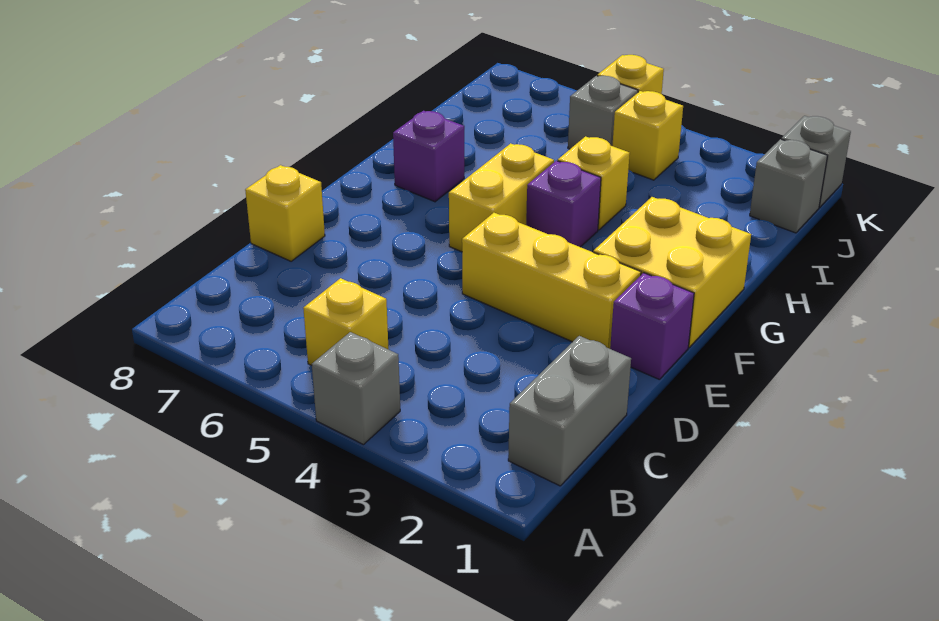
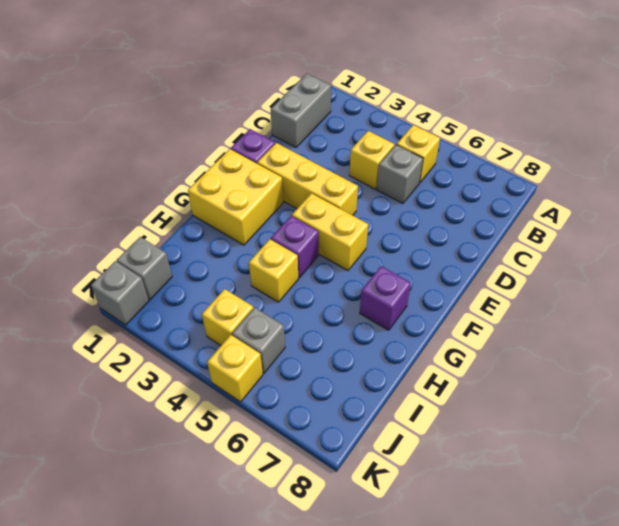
grey brick A4 level 1 -> grey brick C5 level 1
yellow brick D8 level 1 -> yellow brick C4 level 1
yellow brick F5:G5 level 1 -> yellow brick F4:F5 level 1

